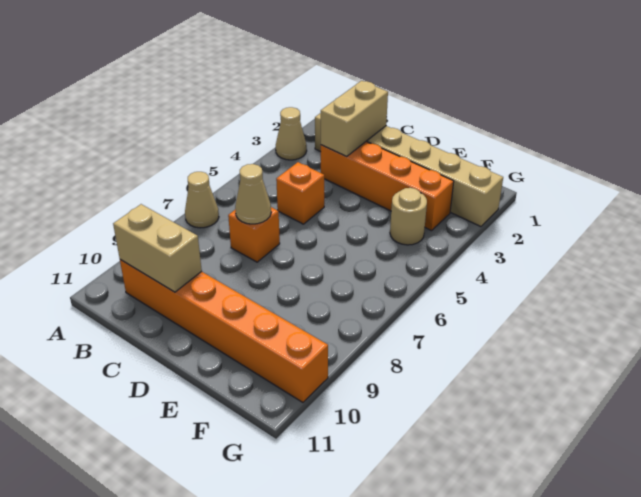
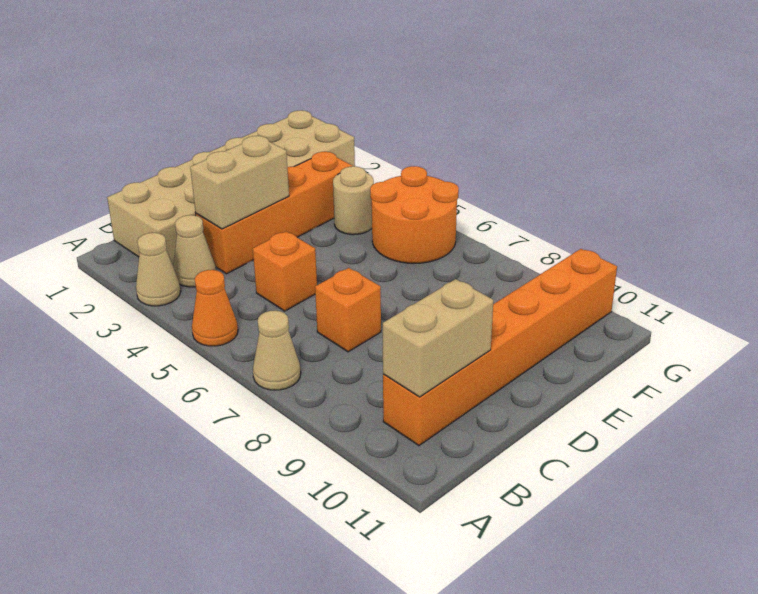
none -> orange cone A5 level 1
tan brick B2:G2 level 1 -> tan brick B1:G2 level 1
tan brick C2:C3 level 2 -> tan brick C3:D3 level 2
tan cone C7 level 2 -> tan cone B3 level 1
none -> orange round brick F5:G6 level 1

